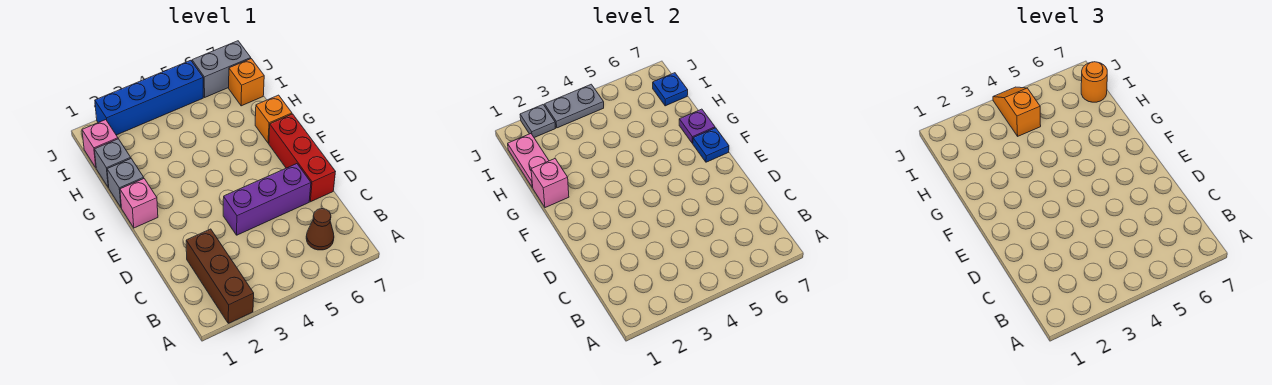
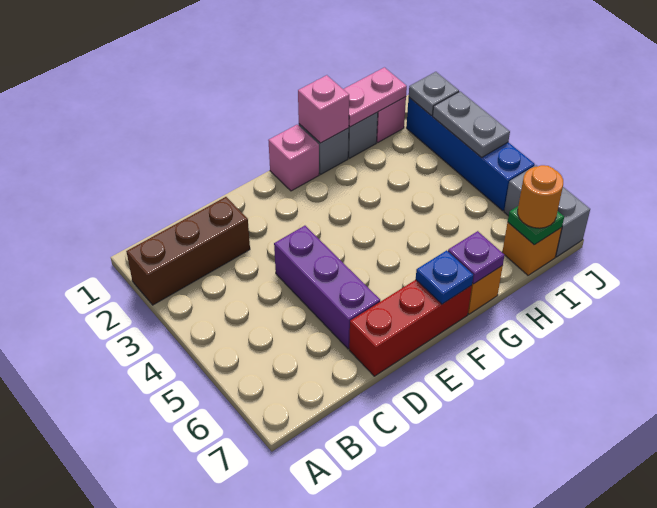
brown cone B6 level 1 -> none
orange slope I4:J4 level 3 top I -> none
blue plate I7 level 2 -> green plate I7 level 2

